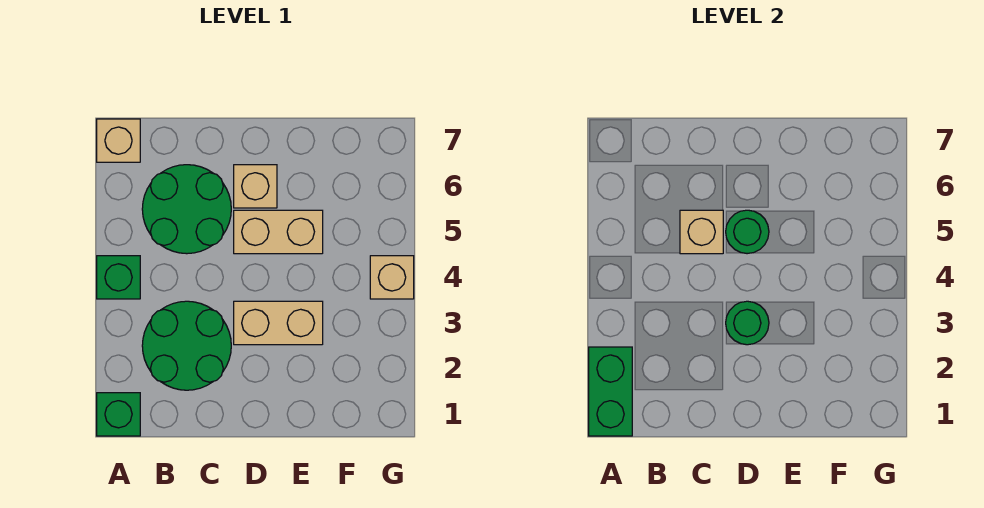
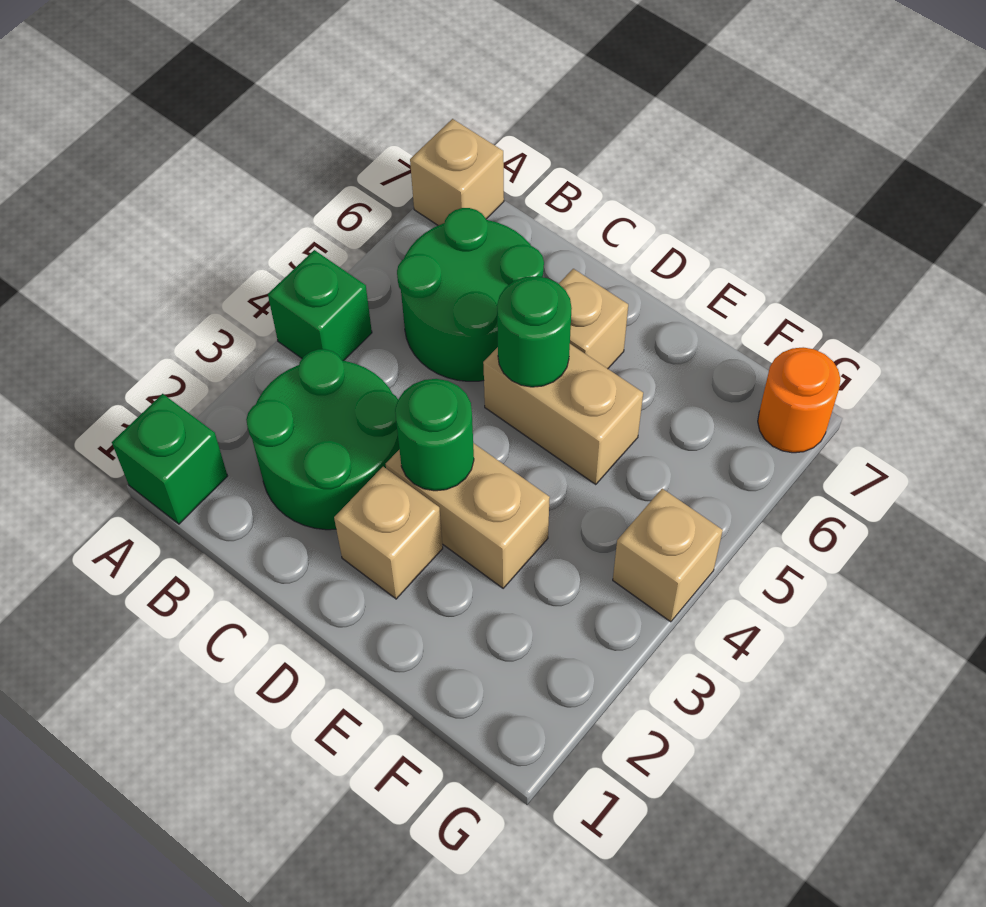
green brick A1:A2 level 2 -> none
tan brick C5 level 2 -> tan brick D2 level 1
none -> orange round brick G7 level 1

